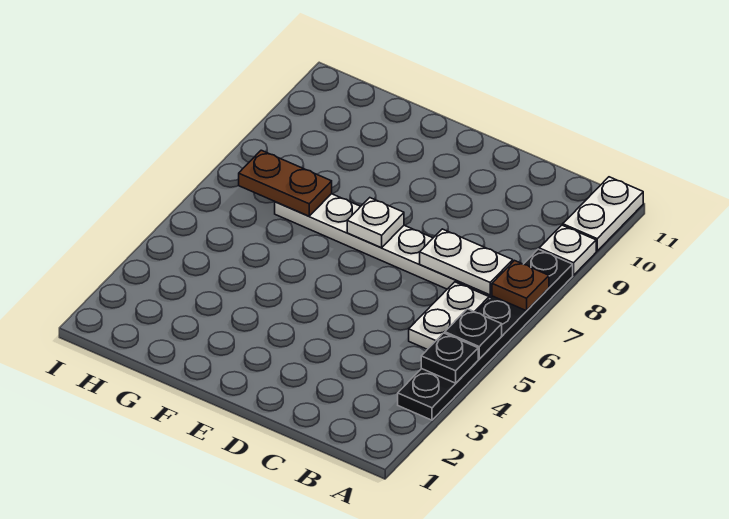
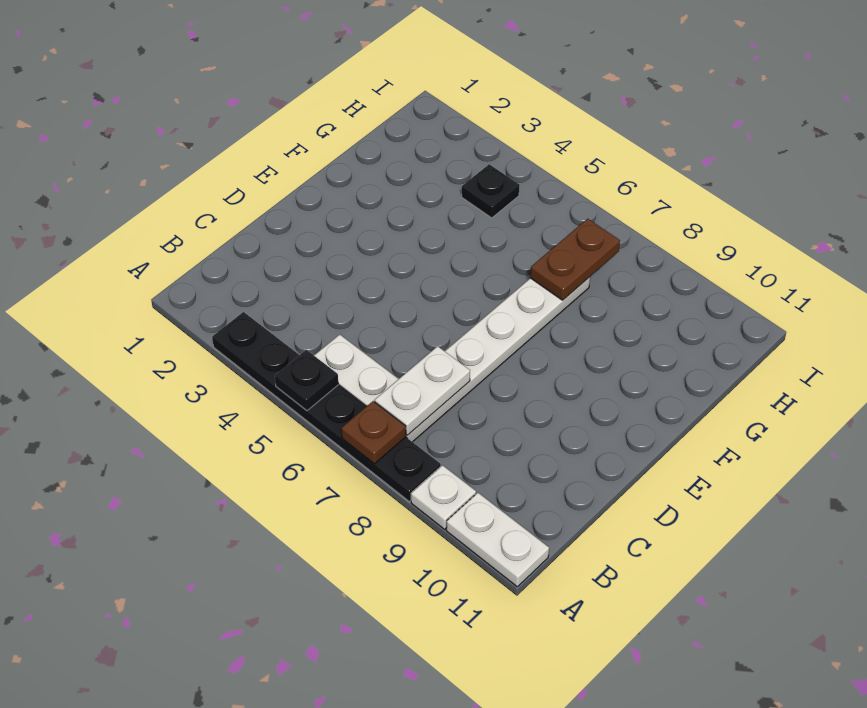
black plate A4 level 2 -> black plate H4 level 1
white plate E7 level 2 -> none

